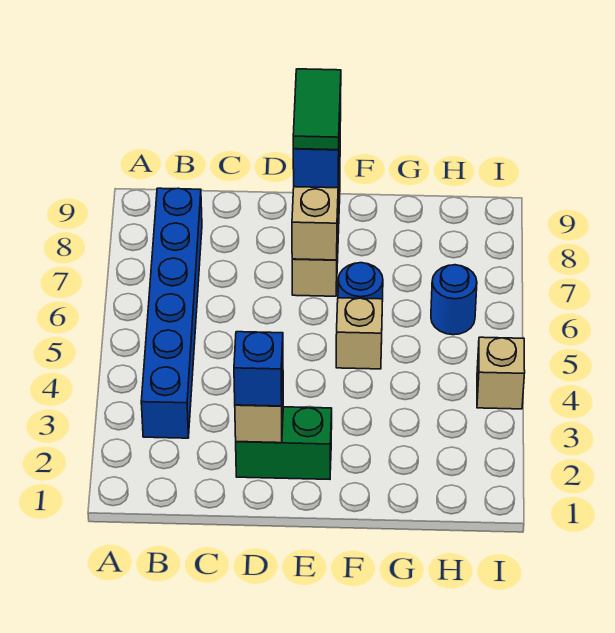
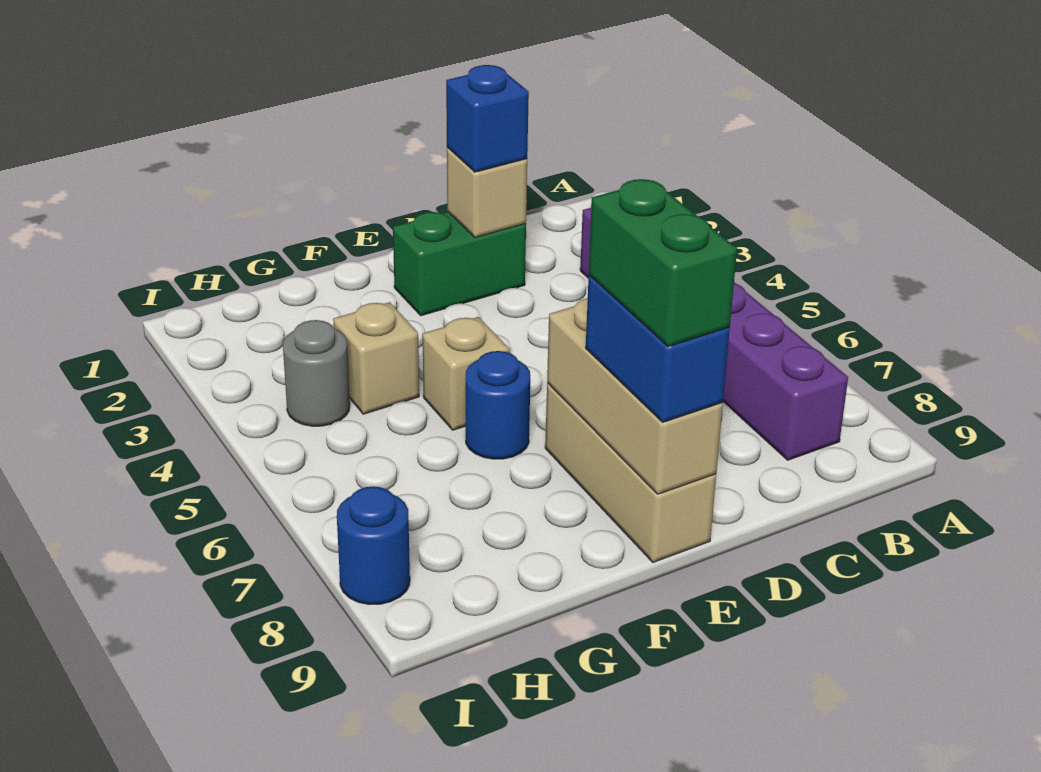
blue brick B3:B8 level 1 -> purple brick B3:B8 level 1
green tile E8:E9 level 4 -> green brick E8:E9 level 4
none -> grey round brick H4 level 1
blue round brick H6 level 1 -> blue round brick I8 level 1
tan brick I4 level 1 -> tan brick G4 level 1

